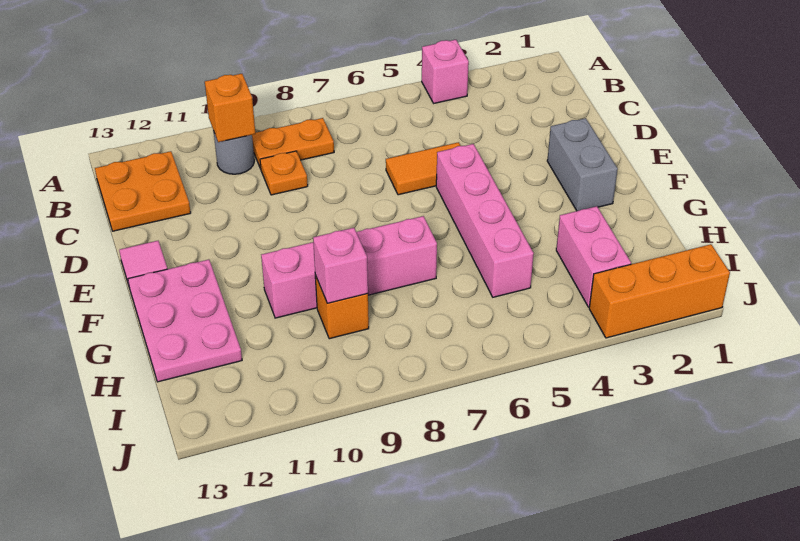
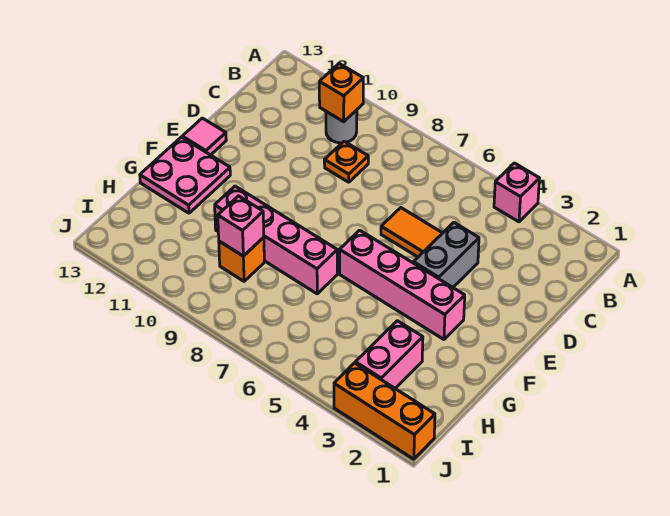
orange plate B8:B9 level 1 -> none
orange plate B12:C13 level 1 -> none
grey brick E2:F2 level 1 -> grey brick D4:E4 level 1
pink brick E5:H5 level 1 -> pink brick F3:F6 level 1
pink plate F12:H13 level 1 -> pink plate F12:G13 level 1

